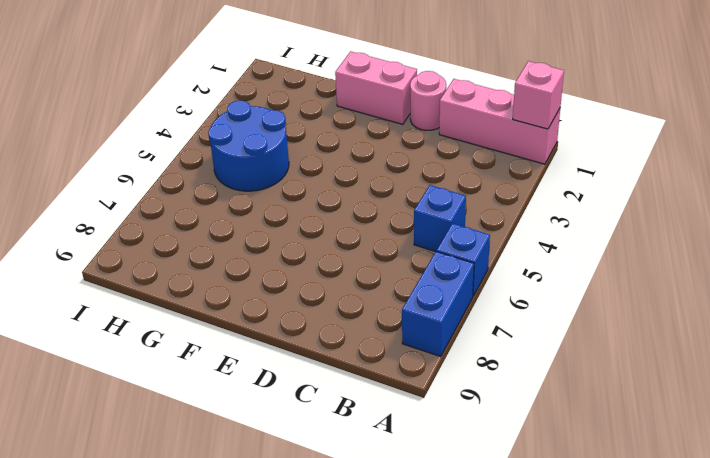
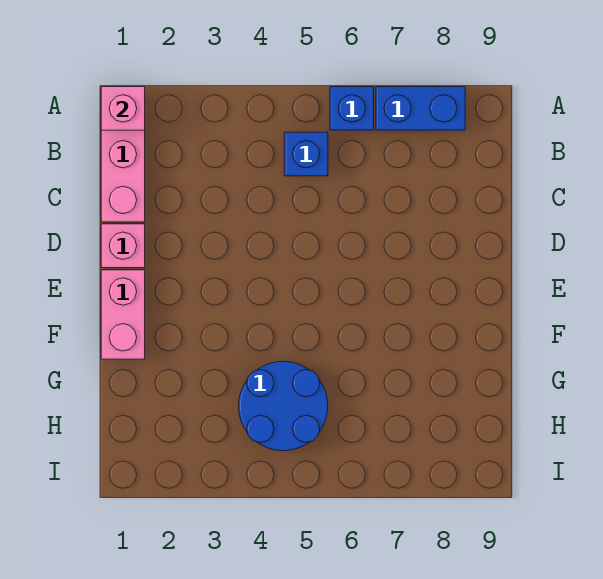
pink round brick D1 level 1 -> pink brick D1 level 1

